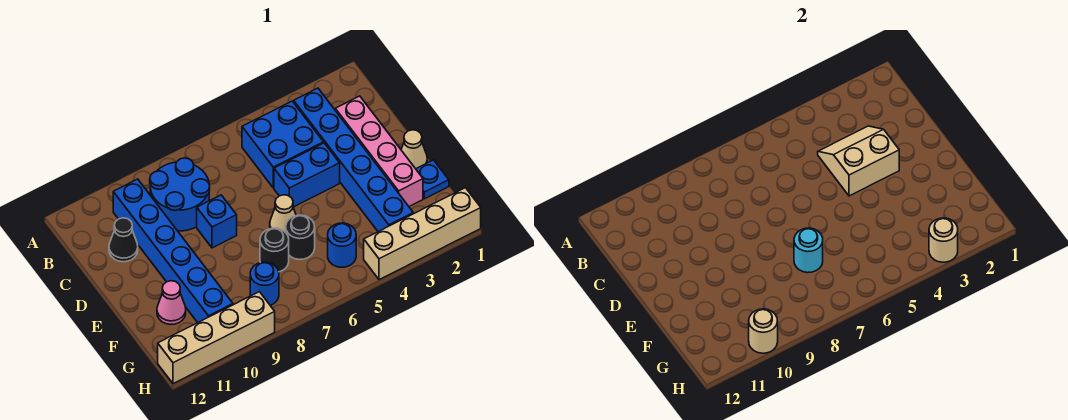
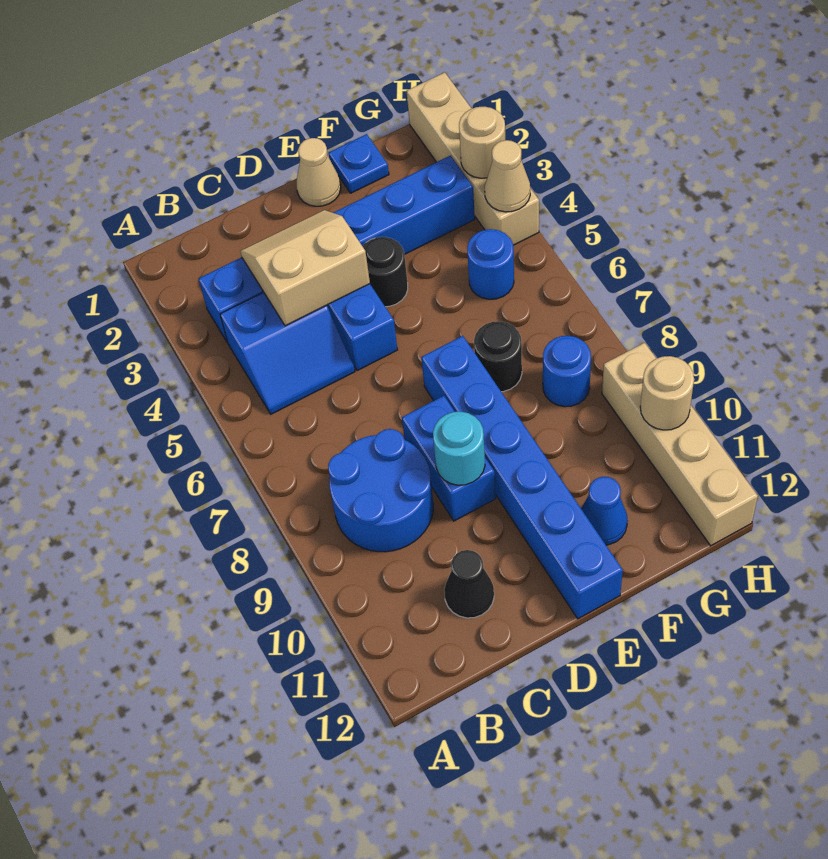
blue brick B4:C5 level 1 -> blue slope B4:C5 level 1 top 4
blue brick B10:G10 level 1 -> blue brick E7:E12 level 1
pink brick C2:F2 level 1 -> none
tan slope C3:D4 level 2 top D -> tan slope C3:D4 level 2 top 4
blue brick D8 level 1 -> blue brick D8:D9 level 1
tan cone E6 level 1 -> tan cone H4 level 2
black round brick F6 level 1 -> black round brick E4 level 1
cyan round brick F7 level 2 -> cyan round brick D9 level 2
pink cone F11 level 1 -> blue cone F11 level 1

